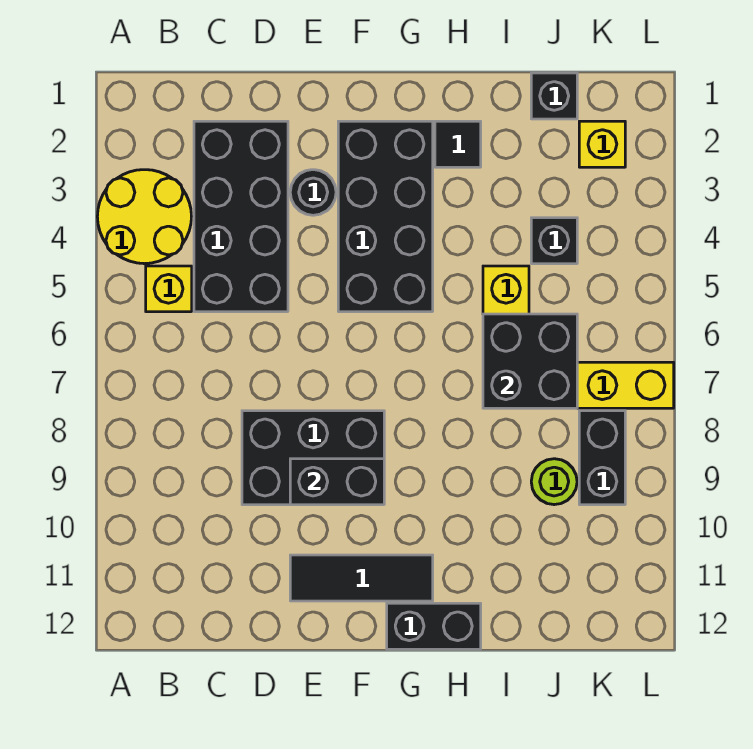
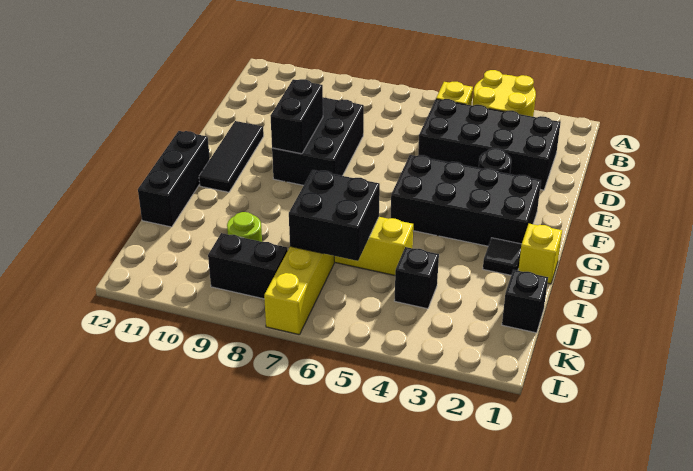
black brick G12:H12 level 1 -> black brick G12:I12 level 1
yellow brick K2 level 1 -> yellow brick H1 level 1

